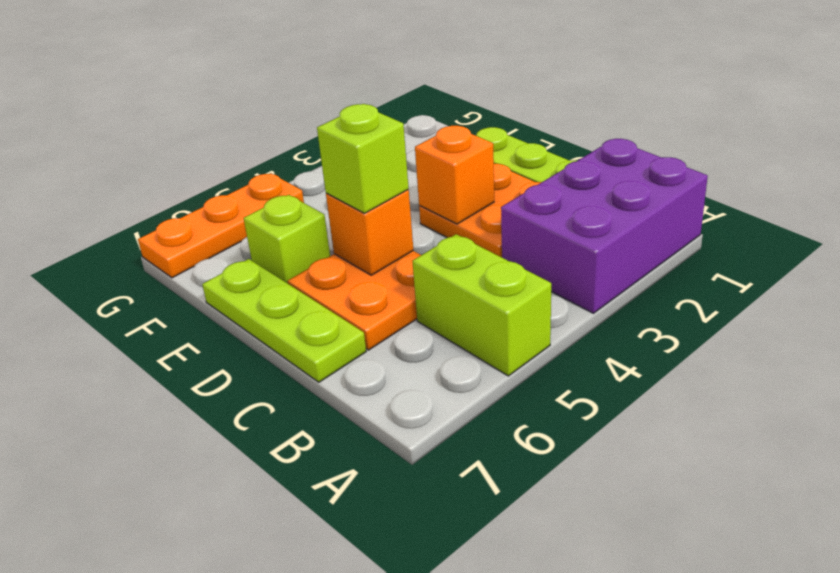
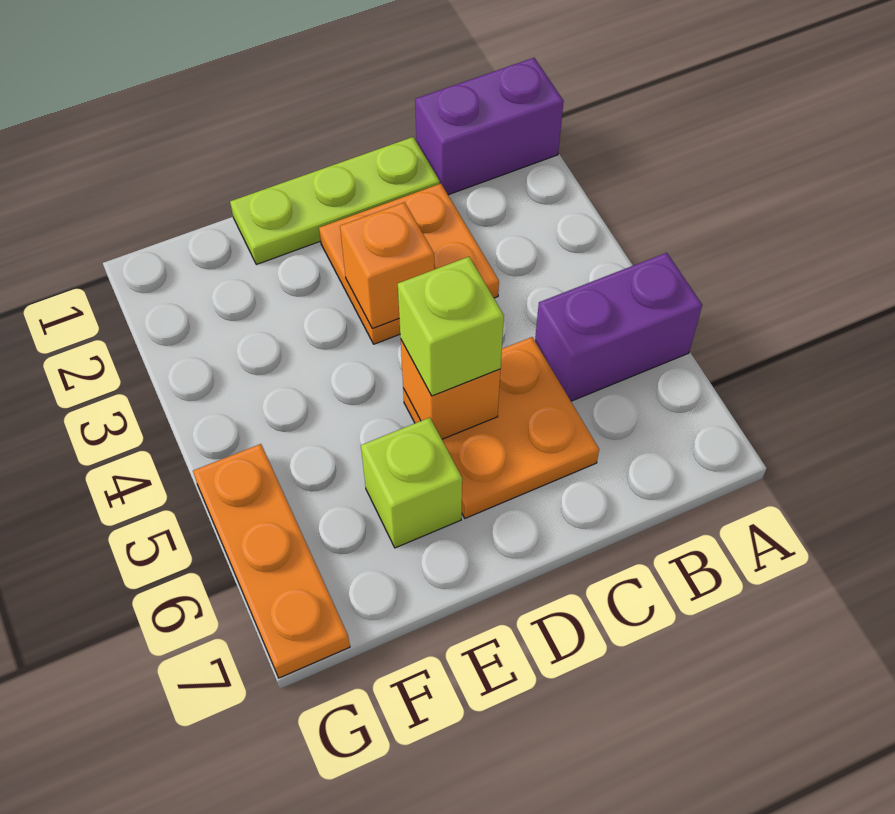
purple brick A1:B3 level 1 -> purple brick A1:B1 level 1
lime brick A5:B5 level 1 -> purple brick A5:B5 level 1
lime plate C7:E7 level 1 -> none

